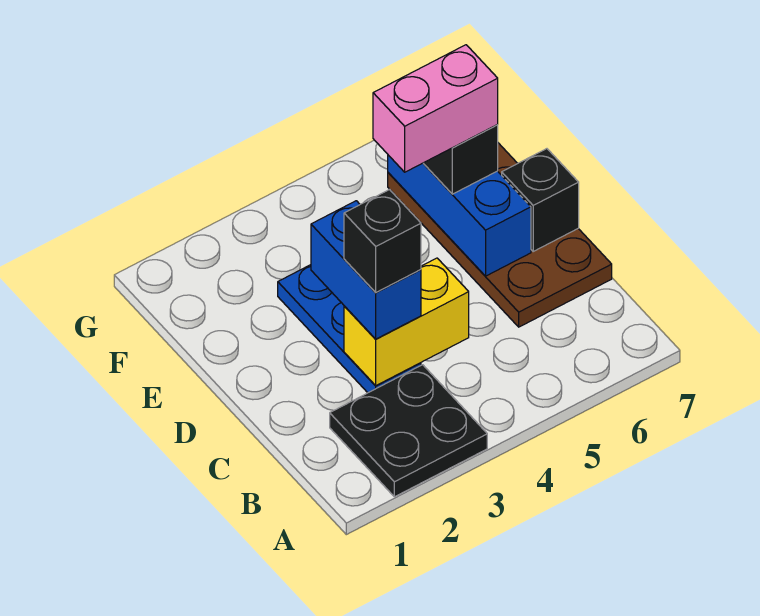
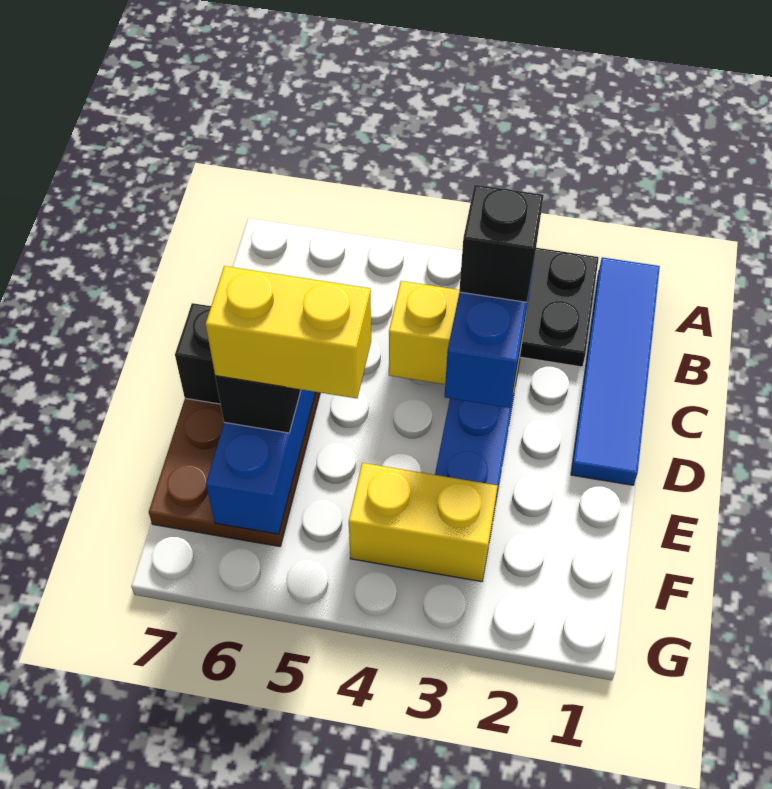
none -> blue tile A1:D1 level 1
pink brick E5:E6 level 4 -> yellow brick E5:E6 level 4
none -> yellow brick F3:F4 level 1

